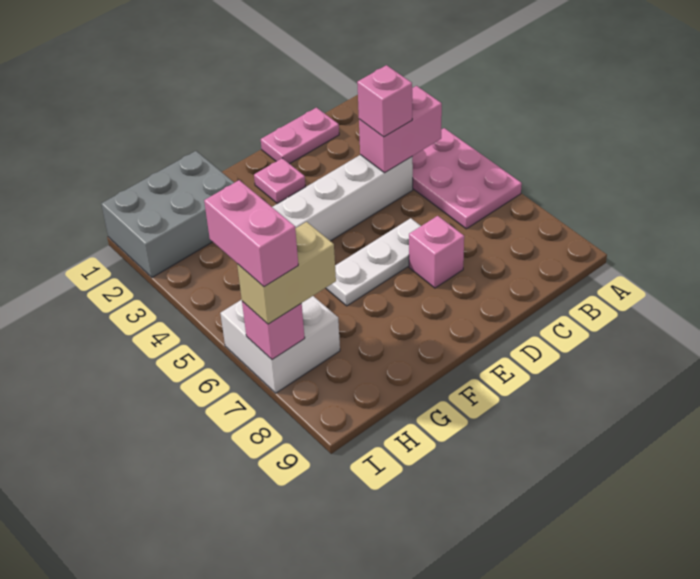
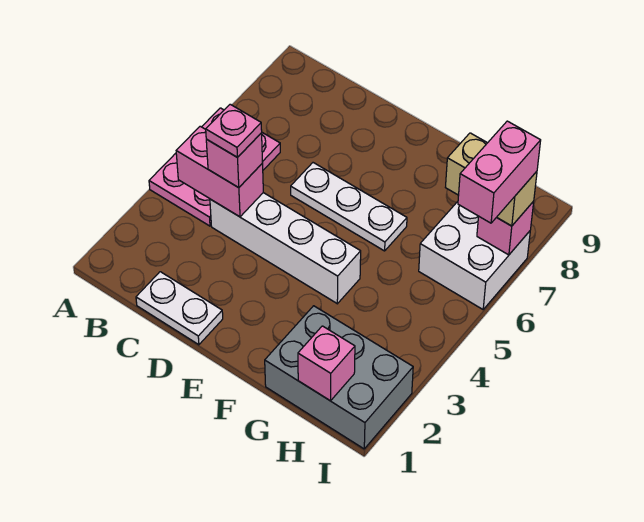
pink plate C1:D1 level 1 -> white plate C1:D1 level 1
pink brick D7 level 1 -> pink brick H1 level 2
pink plate E2 level 1 -> pink plate C4 level 4

